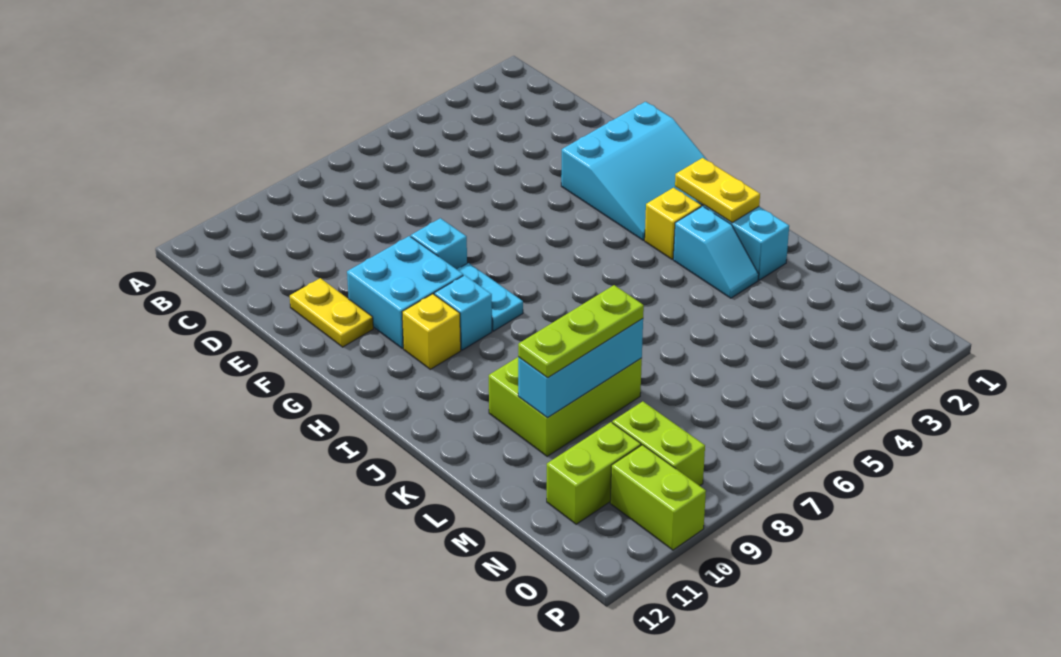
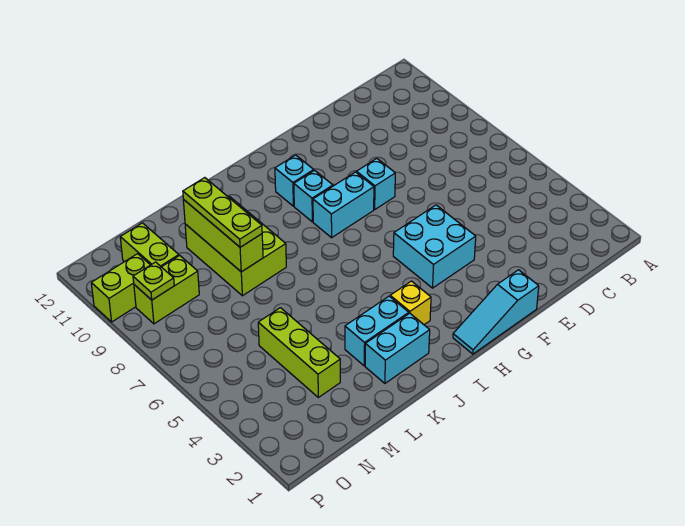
yellow plate E11:F11 level 1 -> none
cyan slope F1:H3 level 1 top F -> cyan slope F1:H1 level 1 top F
cyan brick F9:G10 level 1 -> cyan brick F4:G5 level 1
cyan plate G8:H8 level 1 -> cyan brick G8:H8 level 1
yellow brick H10 level 1 -> cyan brick H10 level 1
yellow plate I2:J2 level 2 -> none
cyan slope J3:K3 level 1 top J -> cyan brick J3:K3 level 1
cyan brick L8:L10 level 2 -> lime brick L8:L10 level 2
none -> lime brick M3:M5 level 1
none -> lime plate O9 level 2

